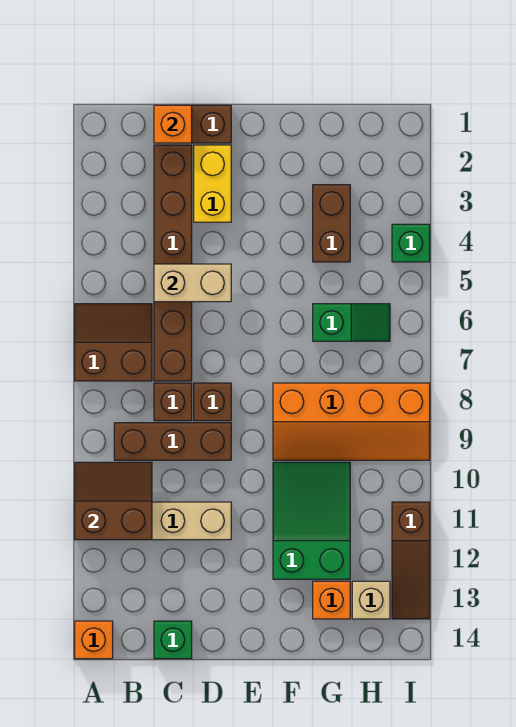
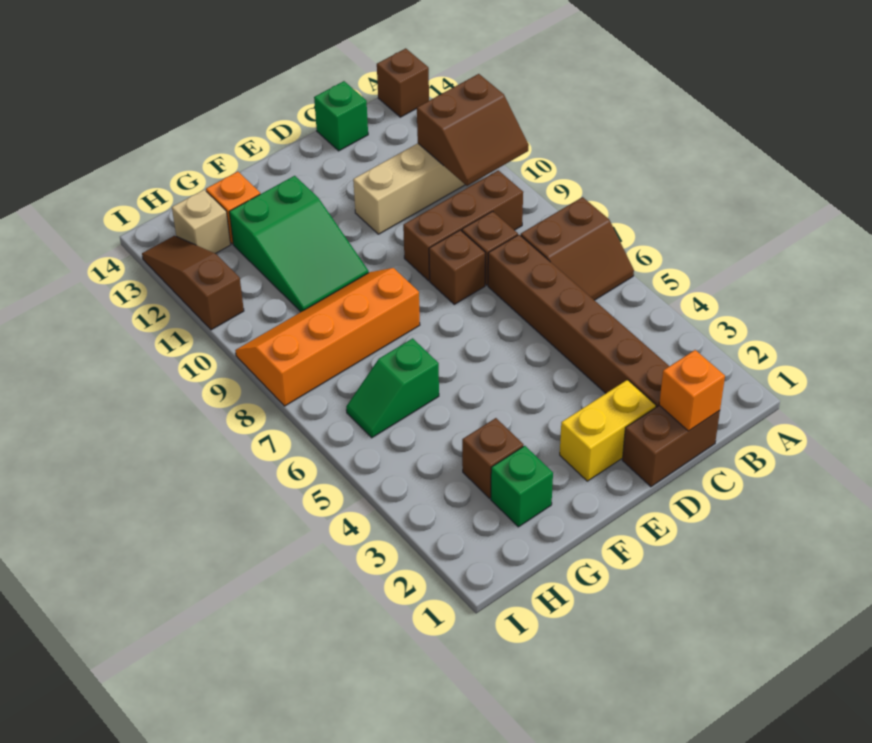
orange brick A14 level 1 -> brown brick A14 level 1
tan brick C5:D5 level 2 -> none
yellow brick D2:D3 level 1 -> yellow brick D2:E2 level 1
brown brick G3:G4 level 1 -> brown brick G3 level 1
green brick I4 level 1 -> green brick G2 level 1

